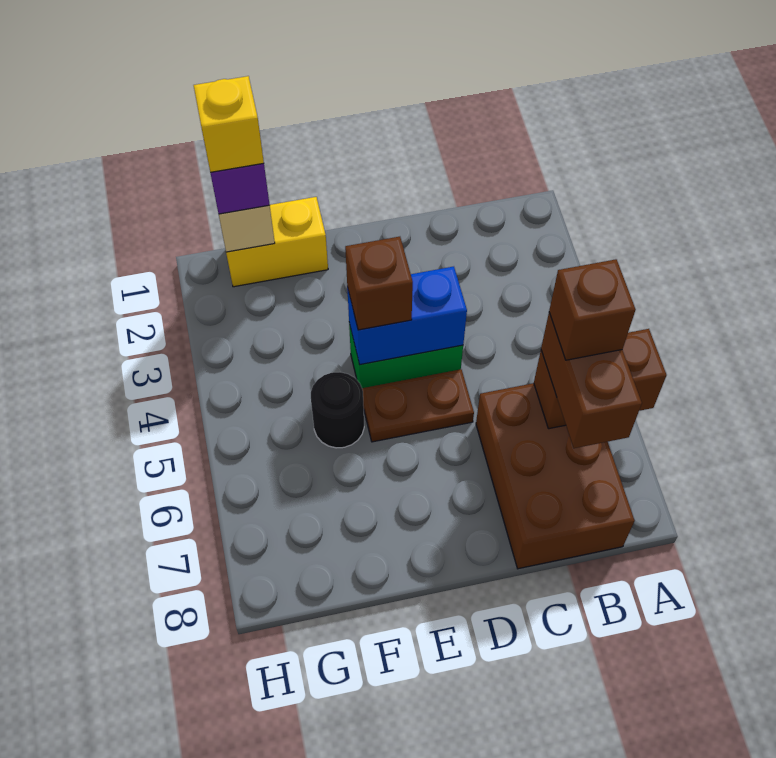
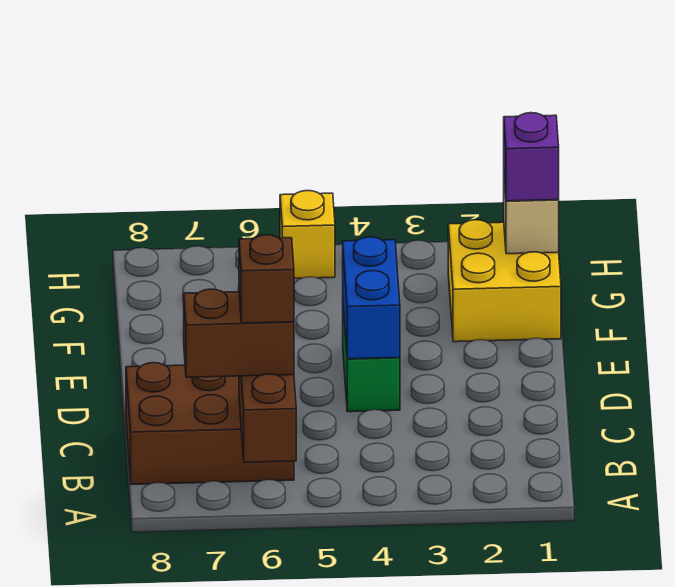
brown plate D5:E5 level 1 -> none
brown brick E4 level 3 -> none
yellow brick F1:G1 level 1 -> yellow brick F1:G2 level 1
black round brick F5 level 1 -> none
yellow brick G1 level 4 -> yellow brick H5 level 1

